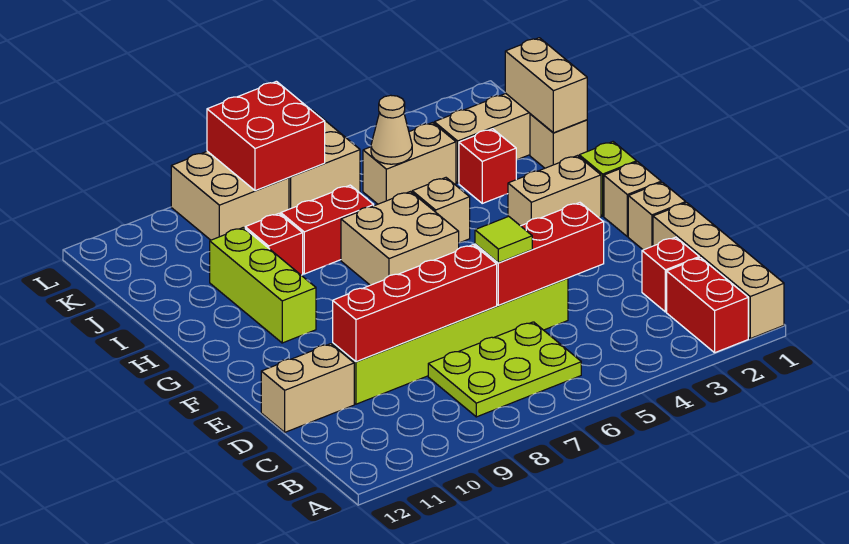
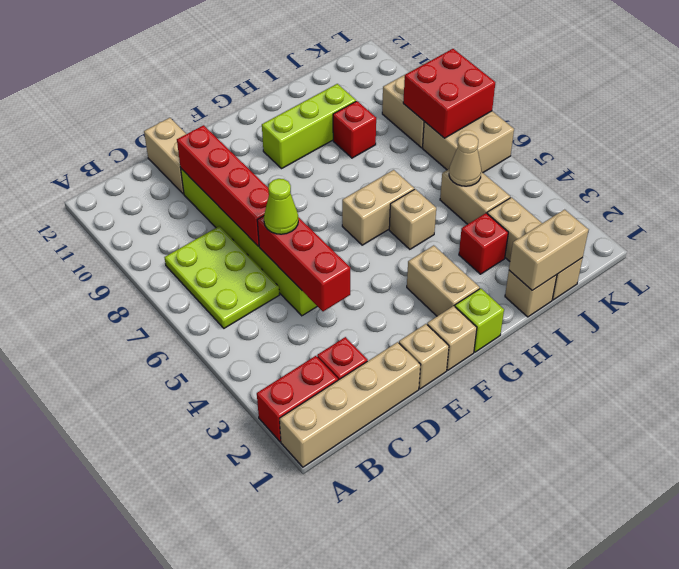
lime tile D6 level 3 -> lime cone D6 level 3
tan brick G6:H7 level 1 -> tan brick G6:H6 level 1
red brick I7:I8 level 1 -> none

